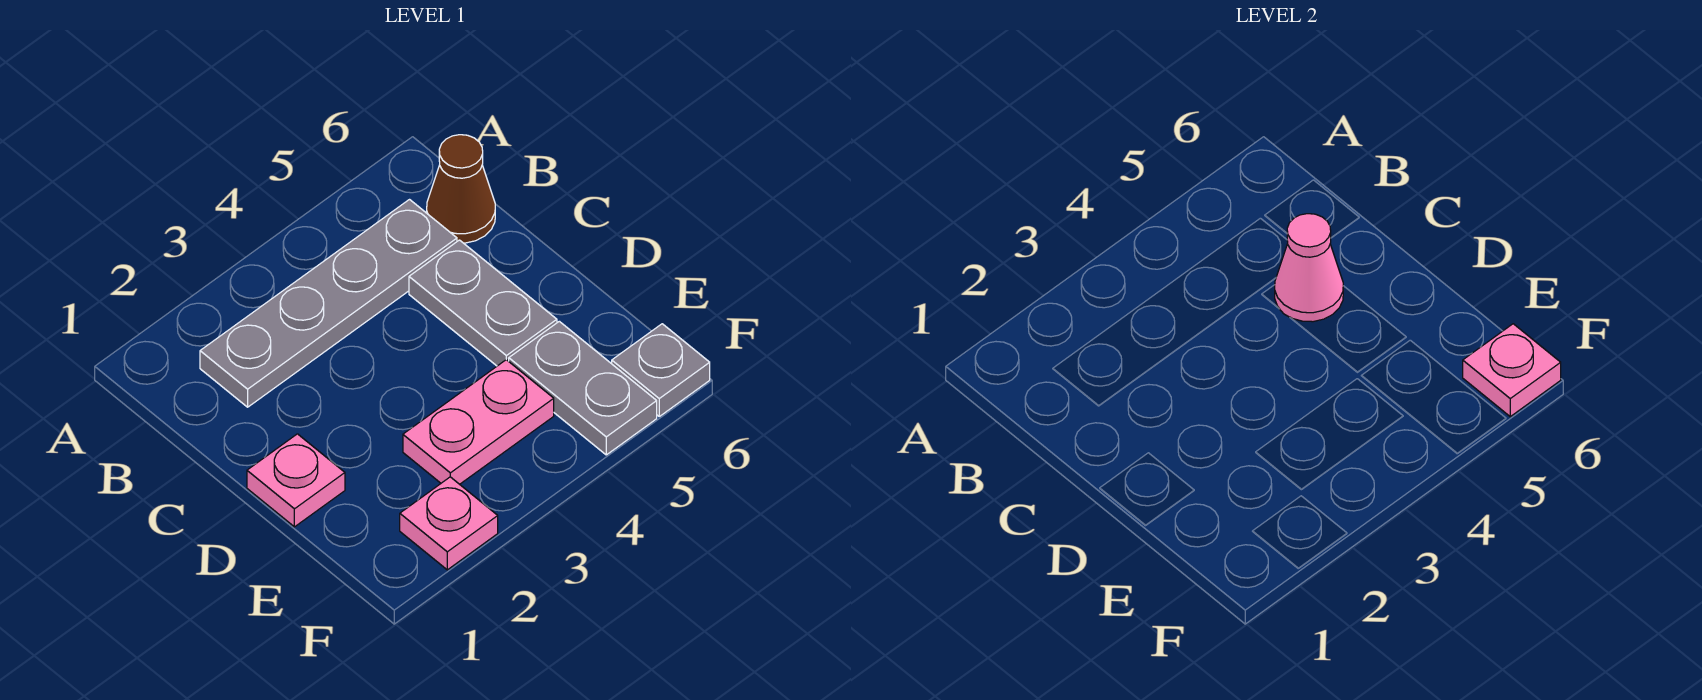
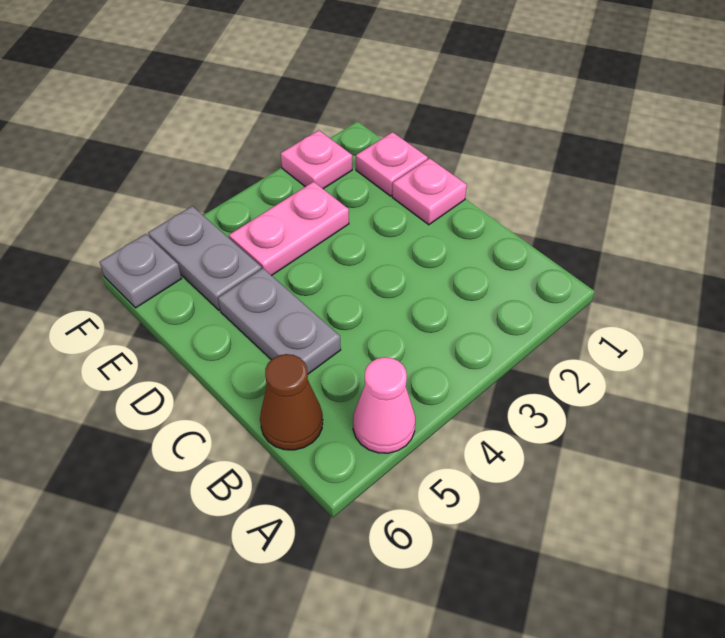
grey plate B2:B5 level 1 -> none
pink cone C5 level 2 -> pink cone A5 level 1
pink plate F6 level 2 -> pink plate E1 level 1

